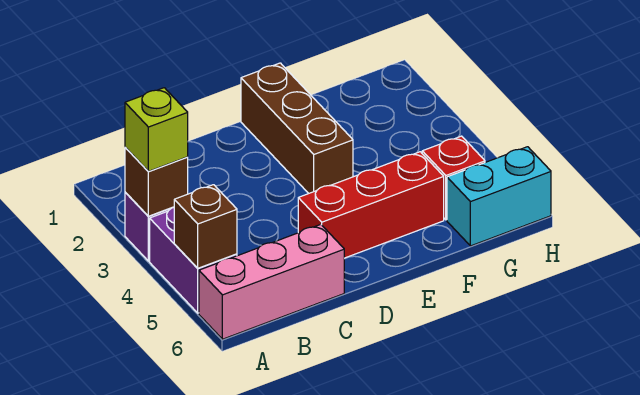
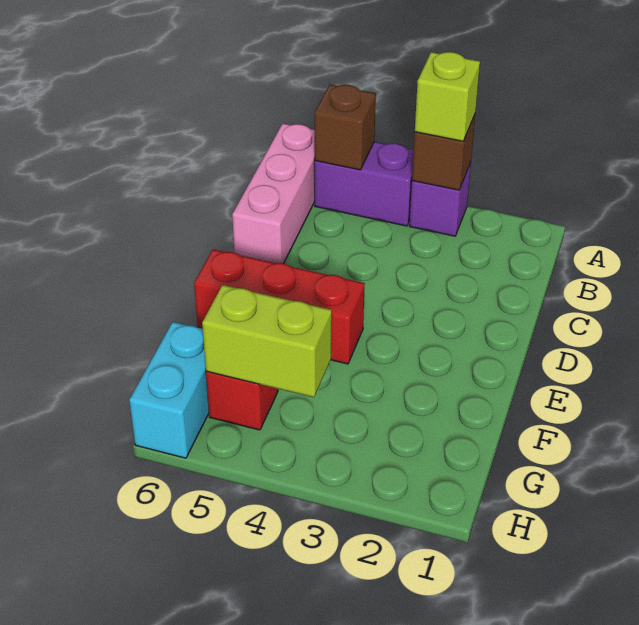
red brick D5:F5 level 1 -> red brick E4:E6 level 1
brown brick E1:E3 level 1 -> none
none -> lime brick G4:G5 level 2

